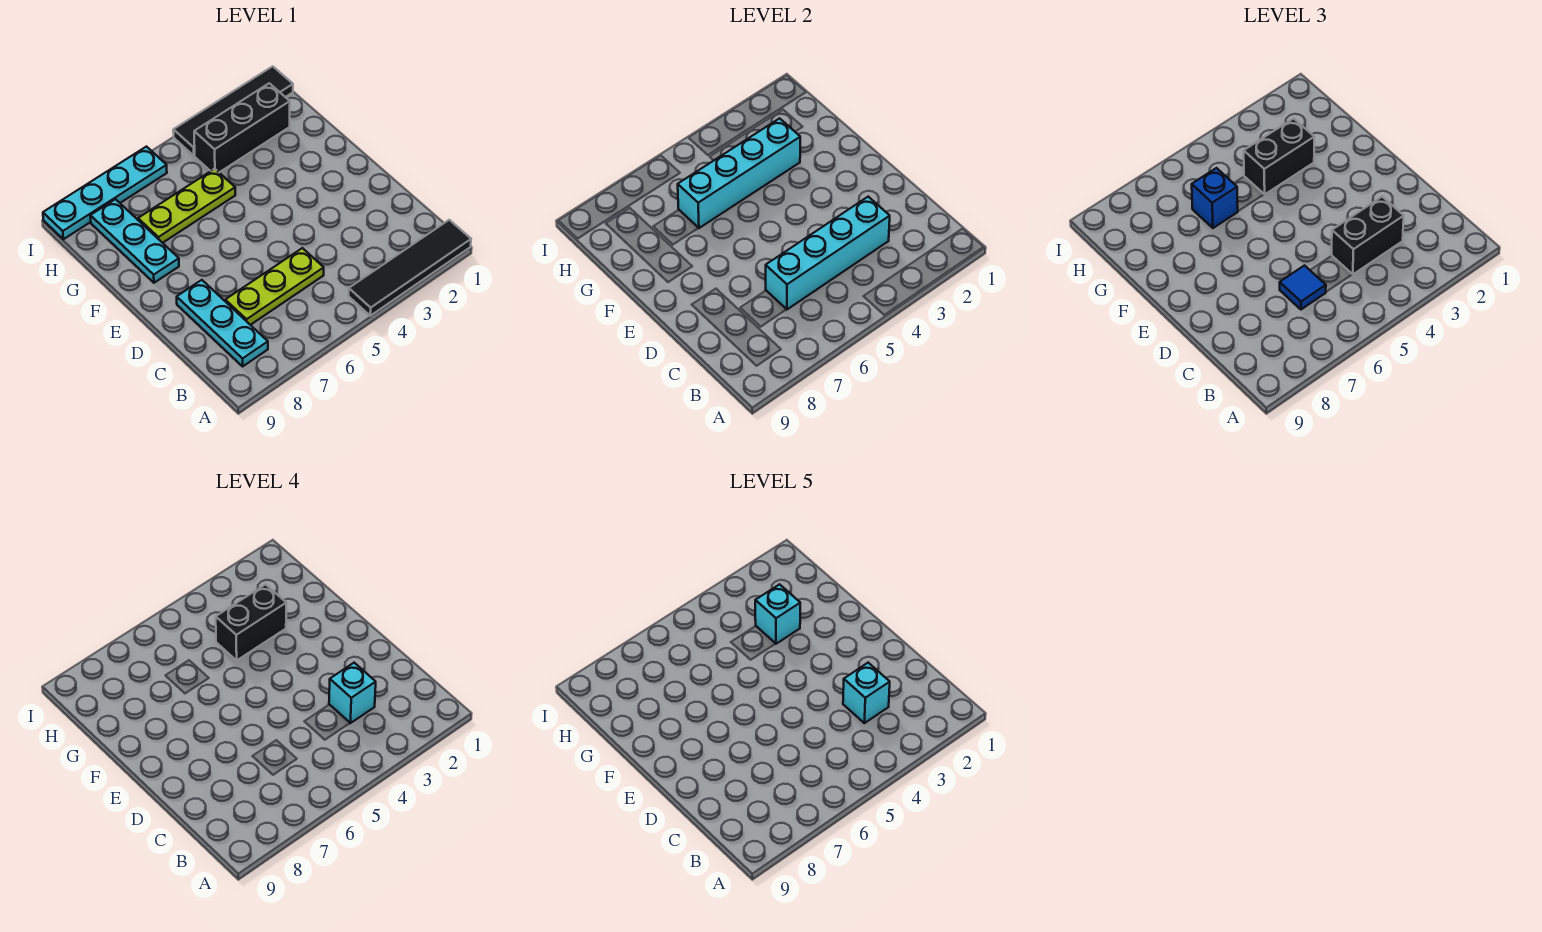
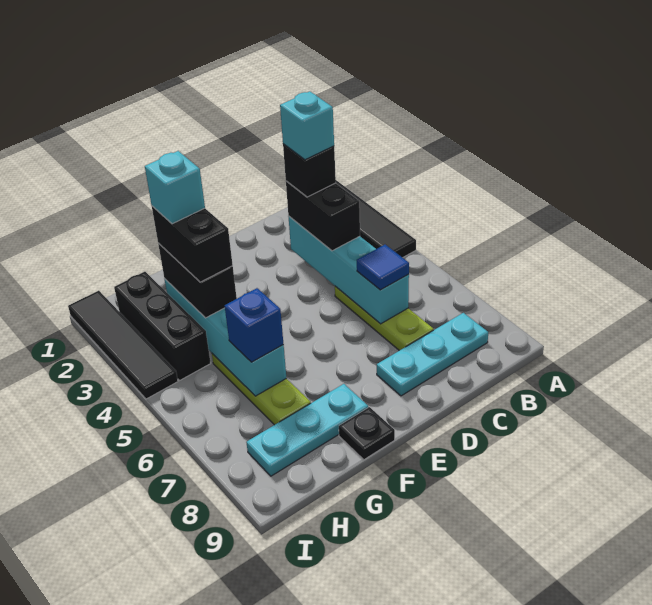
cyan brick C3 level 4 -> black brick C3 level 4
none -> black plate F9 level 1
cyan plate I6:I9 level 1 -> none

